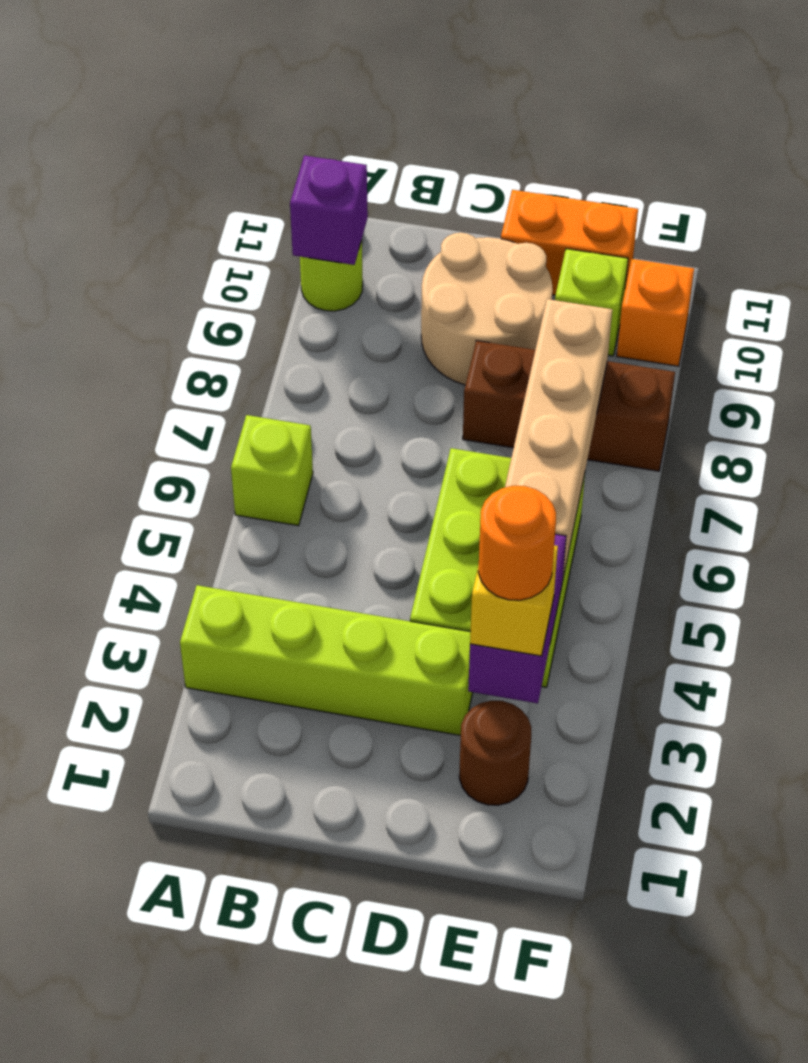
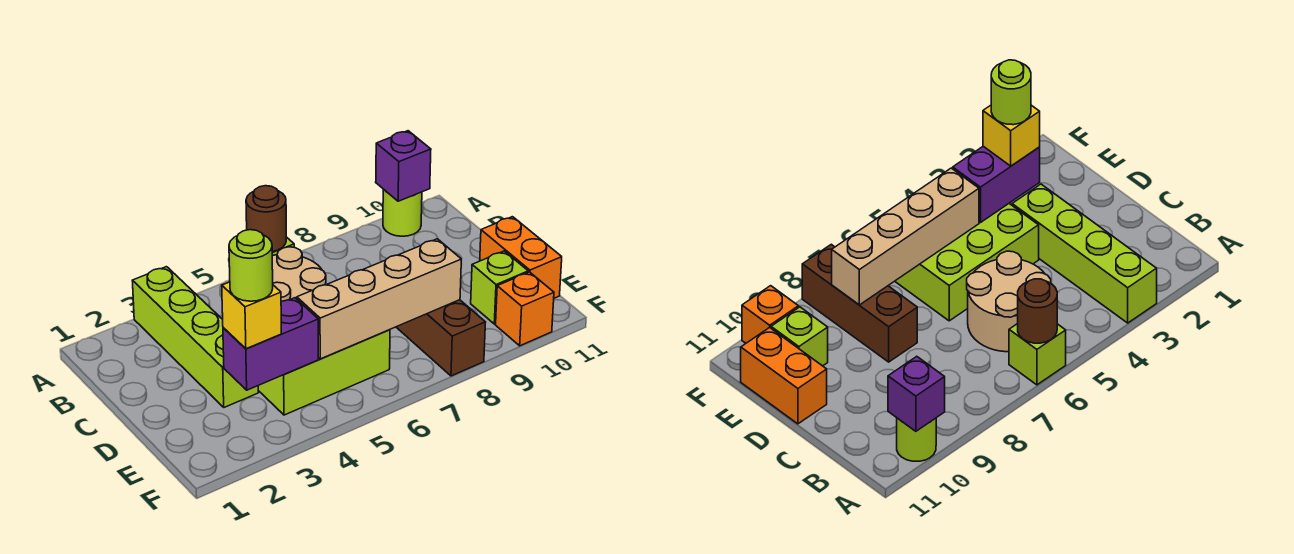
tan round brick C9:D10 level 1 -> tan round brick B5:C6 level 1
brown round brick E2 level 1 -> brown round brick A6 level 2
orange round brick E3 level 4 -> lime round brick E3 level 4

